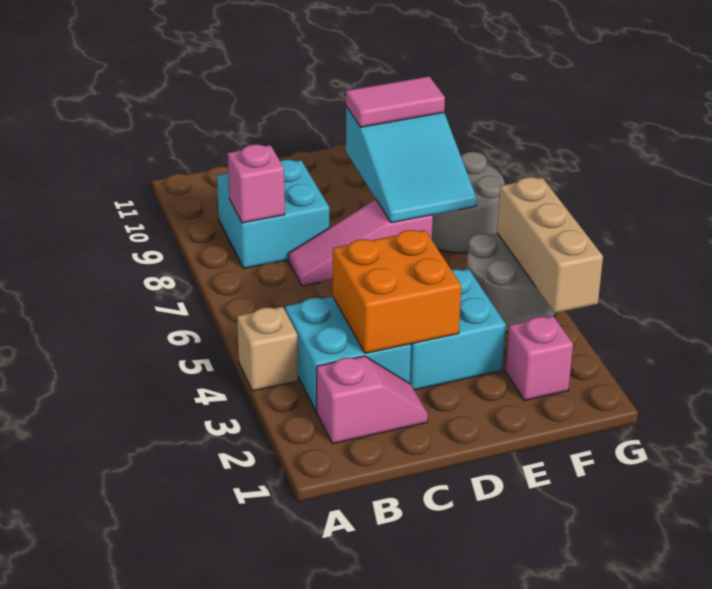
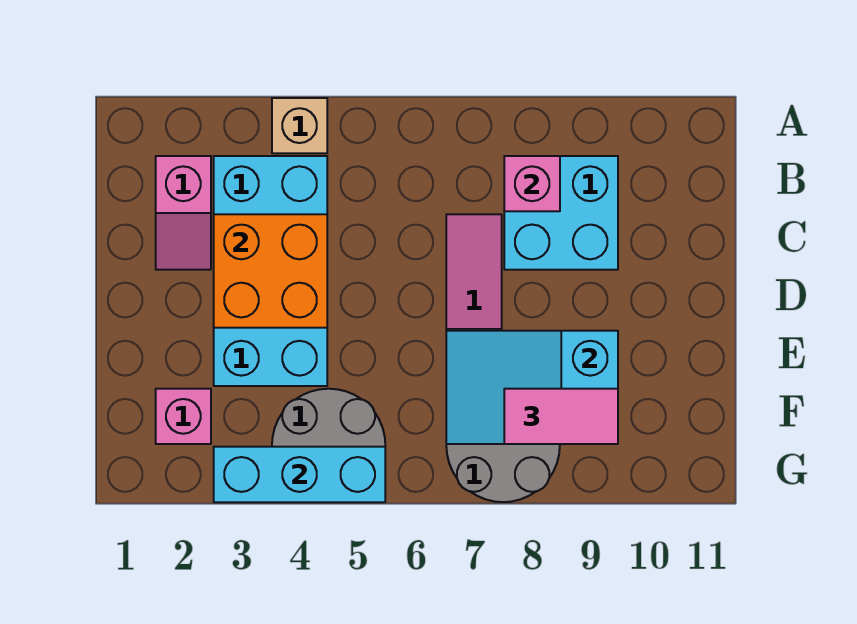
pink tile E9:F9 level 3 -> pink tile F8:F9 level 3
tan brick G3:G5 level 2 -> cyan brick G3:G5 level 2

